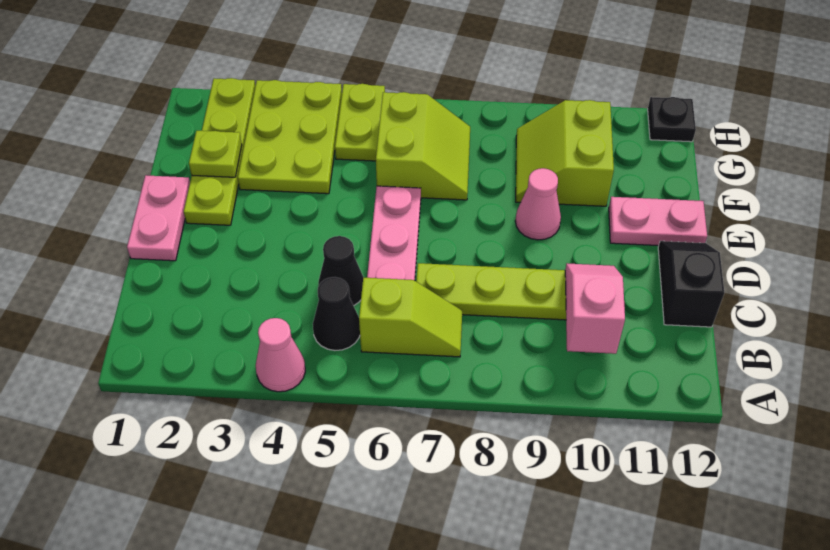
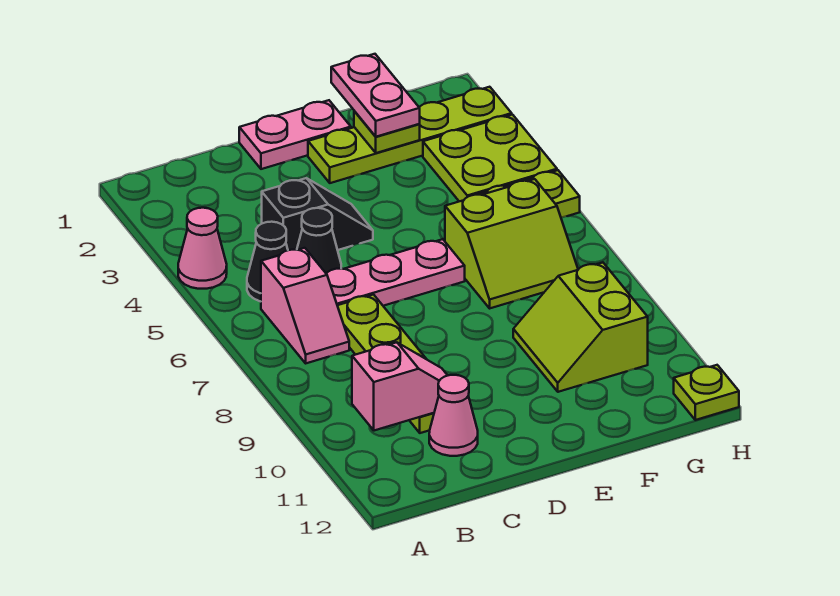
lime slope B6:B7 level 1 top 6 -> pink slope B6:B7 level 1 top 6
black slope C12:D12 level 1 top C -> black slope C4:D4 level 1 top C
pink cone E9 level 1 -> pink cone C11 level 1
pink plate E11:E12 level 1 -> pink plate F1:F2 level 3
lime plate F3:H4 level 1 -> lime plate G3:H4 level 1
lime slope F9:G10 level 1 top 10 -> lime slope F9:G10 level 1 top G
black plate H12 level 1 -> lime plate H12 level 1

